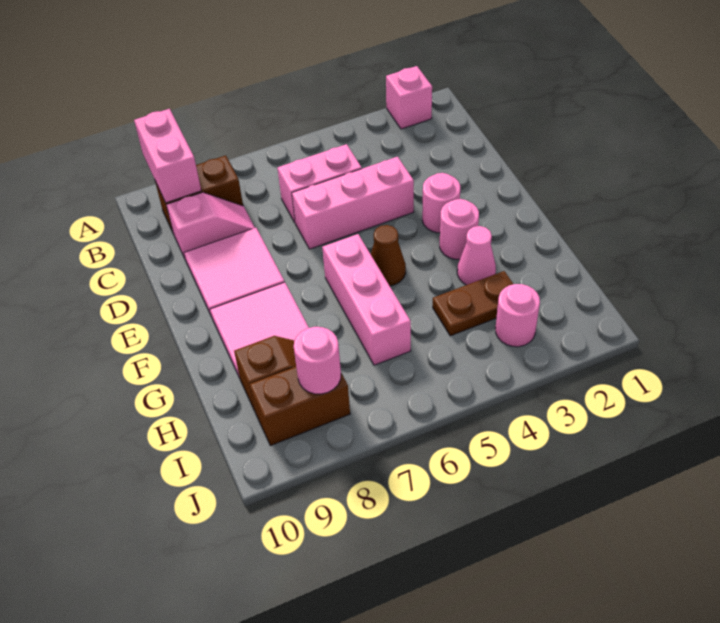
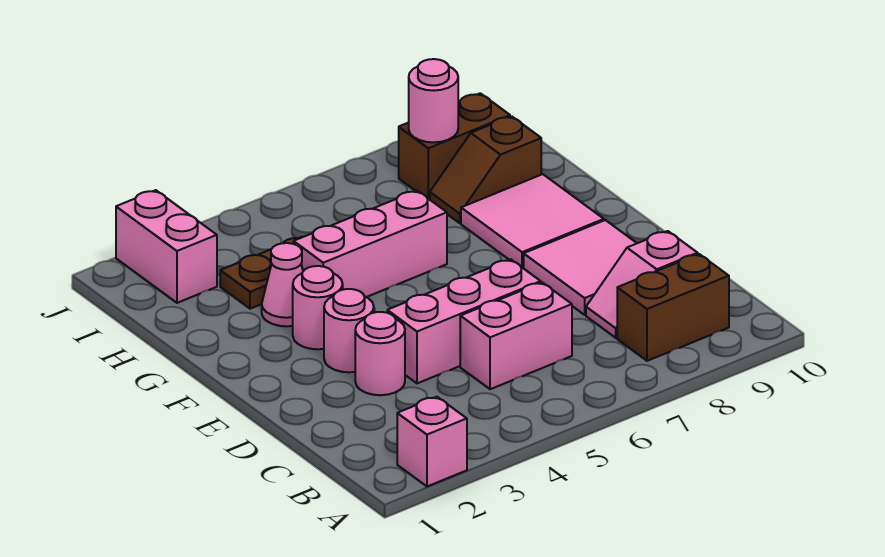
pink brick A9:B9 level 2 -> pink brick I2:J2 level 1
brown cone F5 level 1 -> none
pink brick F6:H6 level 1 -> pink brick G4:G6 level 1
pink round brick I3 level 1 -> pink round brick D3 level 1

